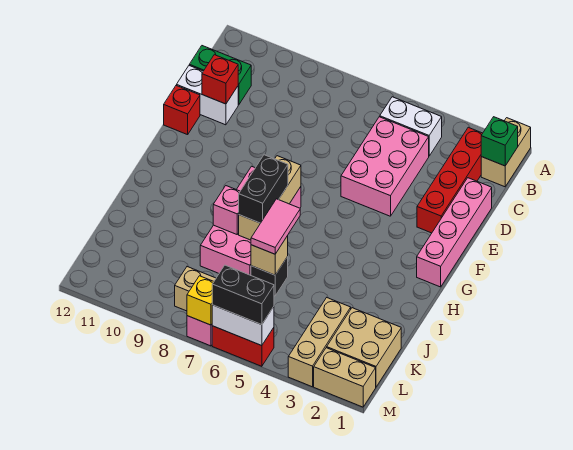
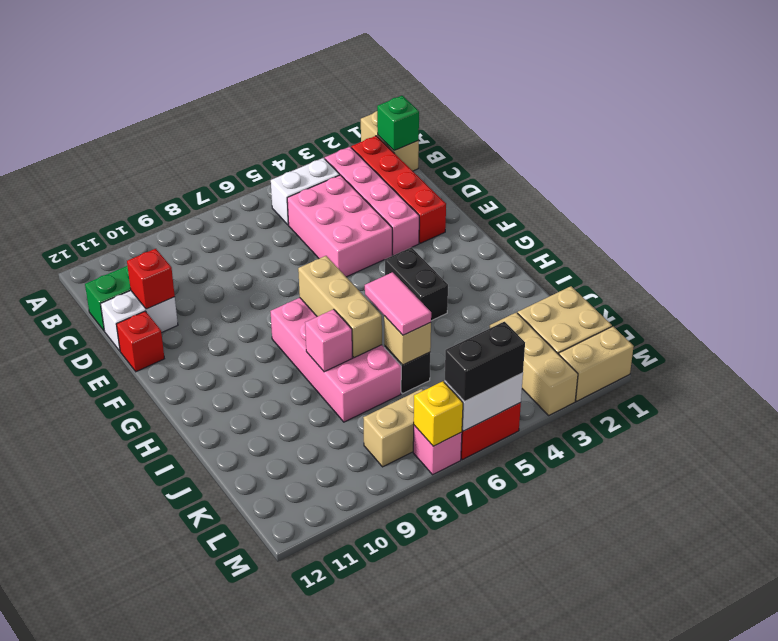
pink brick D1:G1 level 1 -> pink brick B3:E3 level 1
black brick H7:I7 level 3 -> black brick G4:H4 level 1

